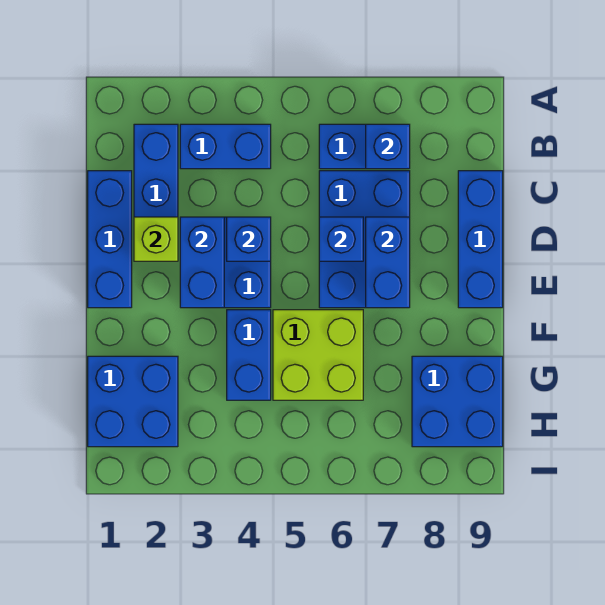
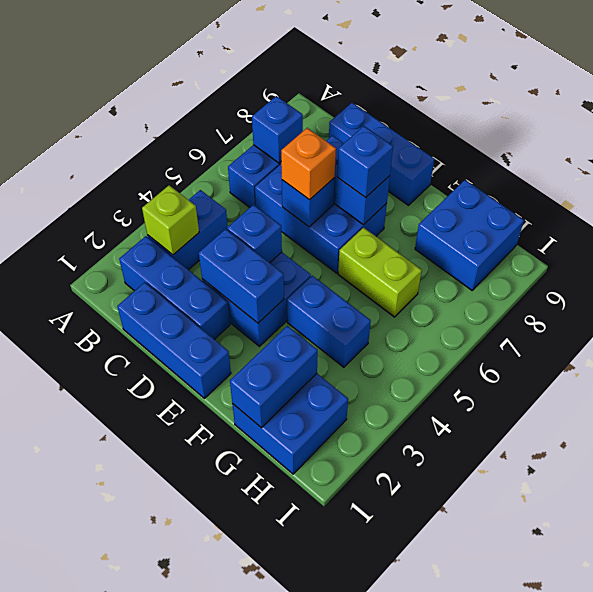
lime brick D2 level 2 -> lime brick B3 level 2
none -> orange brick D6 level 3
none -> blue brick E7 level 3
lime brick F5:G6 level 1 -> lime brick F6:G6 level 1
none -> blue brick G1:G2 level 2

